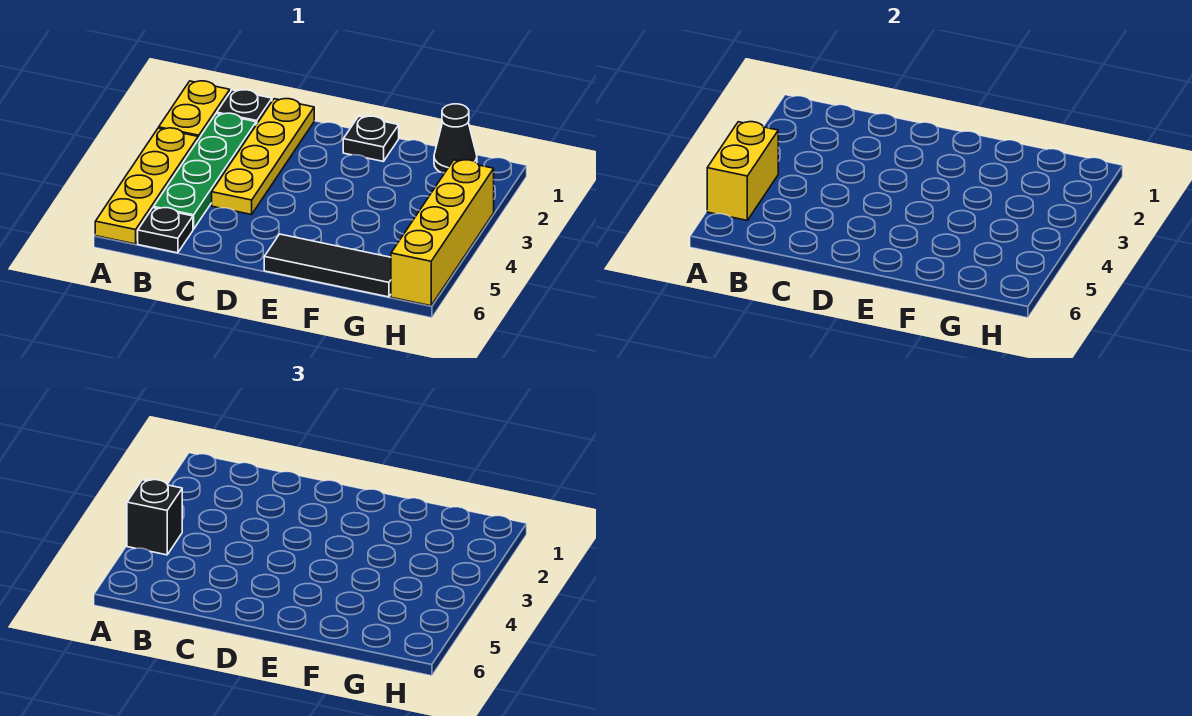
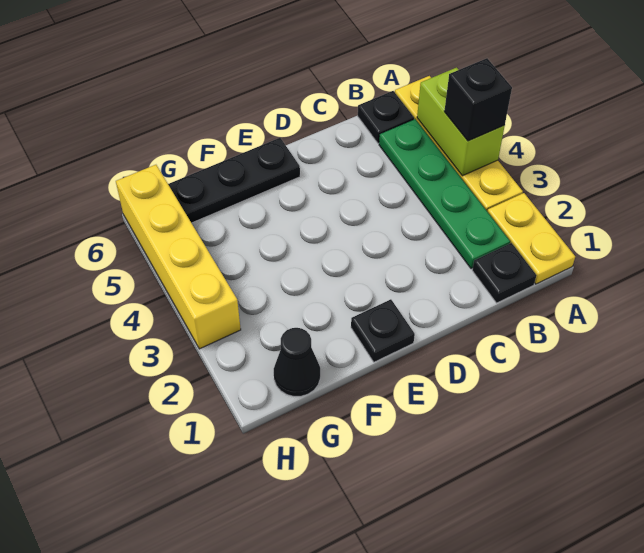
yellow brick A4:A5 level 2 -> lime brick A4:A5 level 2
yellow plate C1:C4 level 1 -> none
black tile E6:G6 level 1 -> black plate E6:G6 level 1

